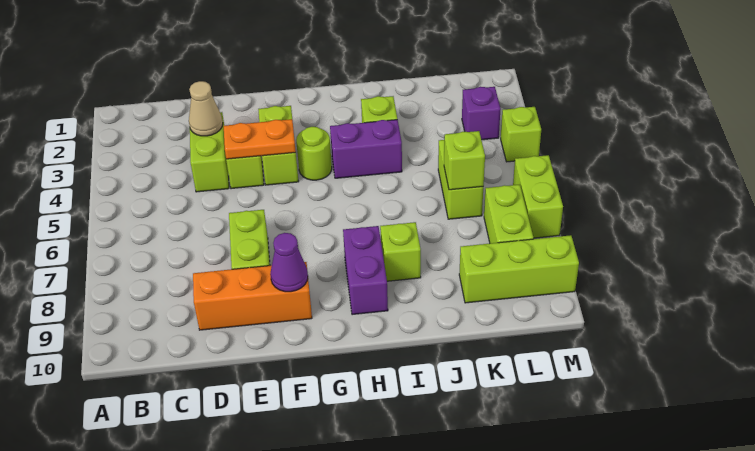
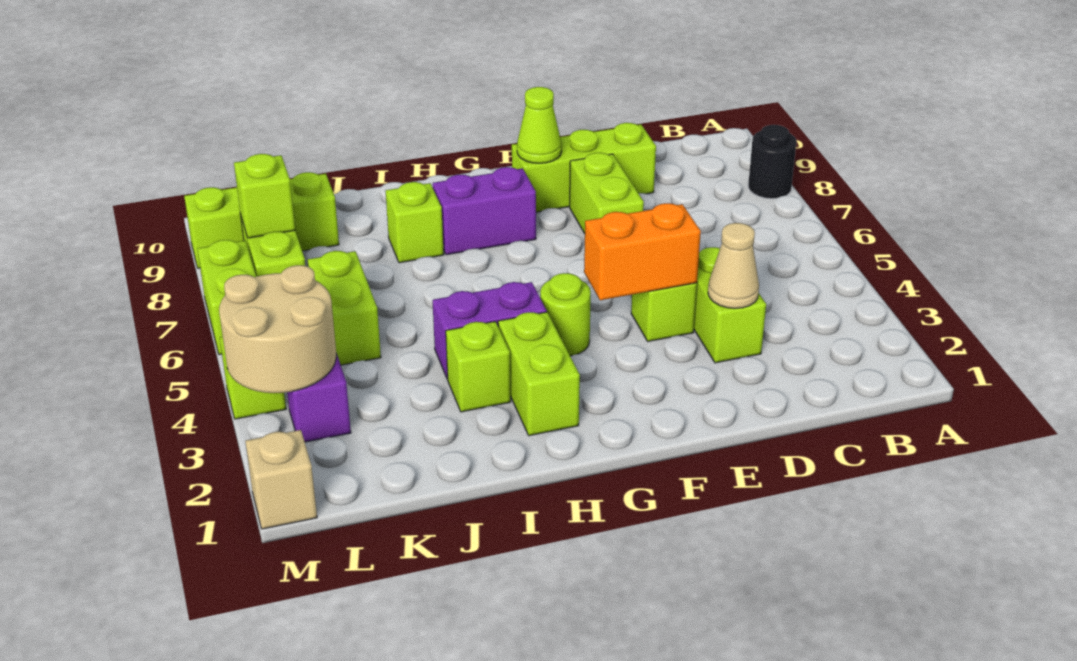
none -> black round brick A8 level 1
orange brick D9:F9 level 1 -> lime brick D9:F9 level 1
orange plate E4:F4 level 2 -> orange brick E4:F4 level 2
lime brick F3:F4 level 1 -> lime brick H2:H3 level 1
purple cone F9 level 2 -> lime cone F9 level 2
purple brick H8:H9 level 1 -> purple brick G8:H8 level 1
lime brick K6 level 2 -> lime brick L8 level 2
none -> tan round brick L3:M4 level 2
none -> tan brick M1 level 1

